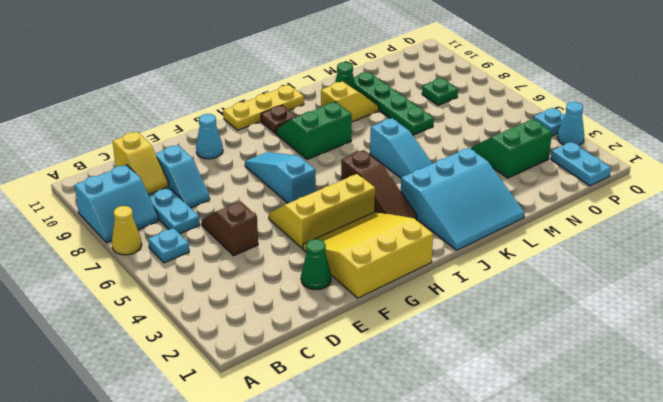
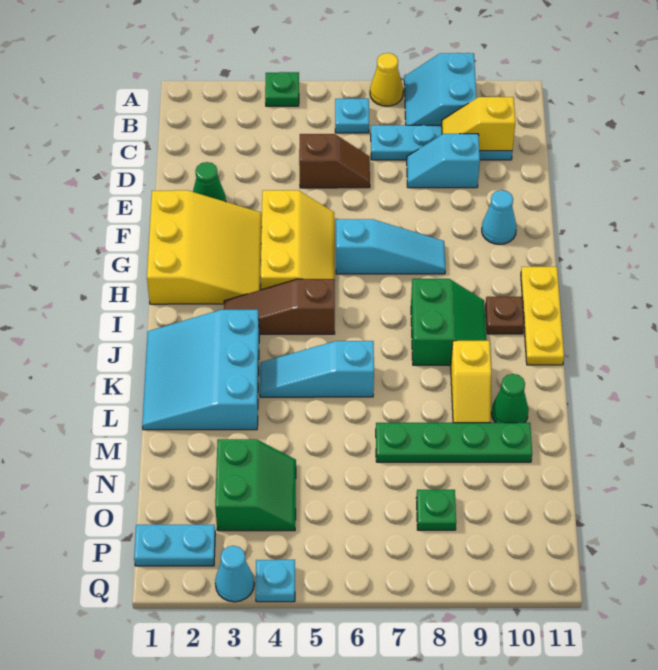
none -> green plate A4 level 1

